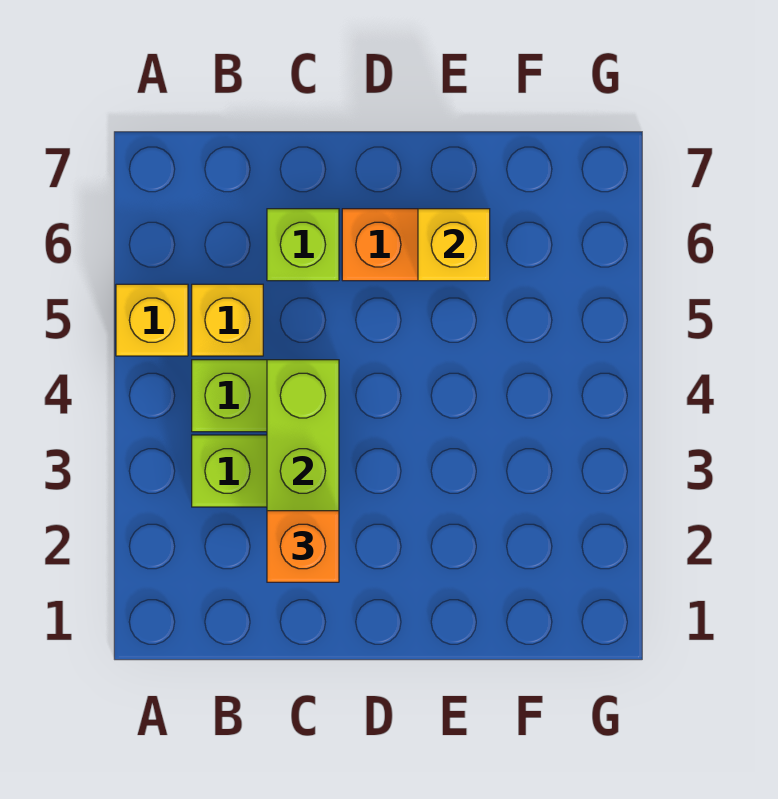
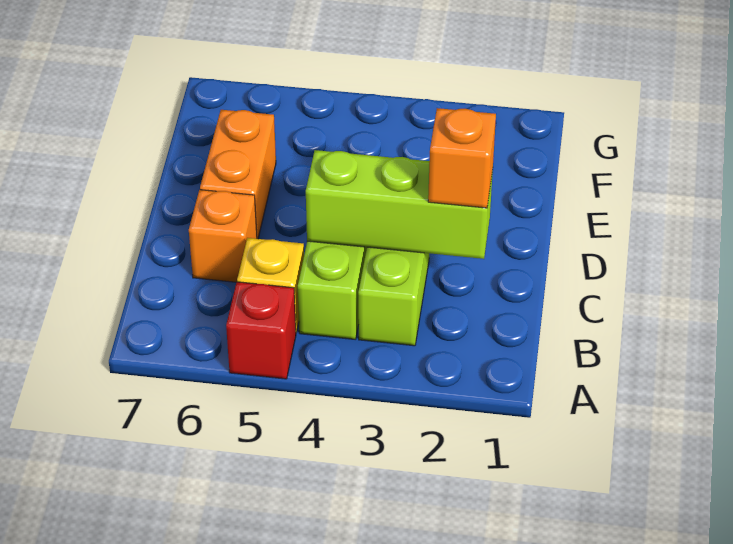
yellow brick A5 level 1 -> red brick A5 level 1
lime brick C6 level 1 -> orange brick C6 level 1
yellow brick E6 level 2 -> none

